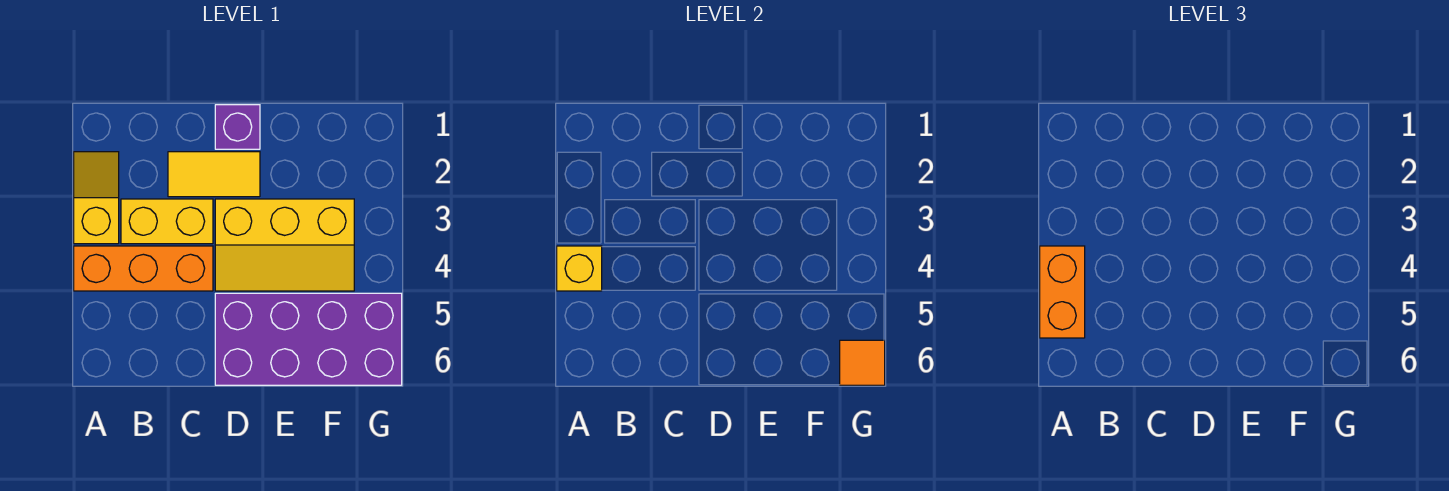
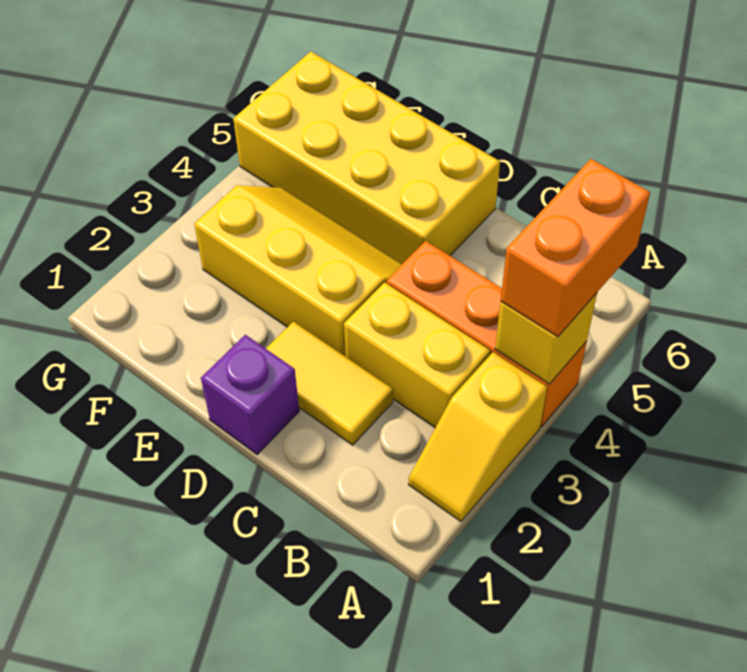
purple brick D5:G6 level 1 -> yellow brick D5:G6 level 1
orange tile G6 level 2 -> none

